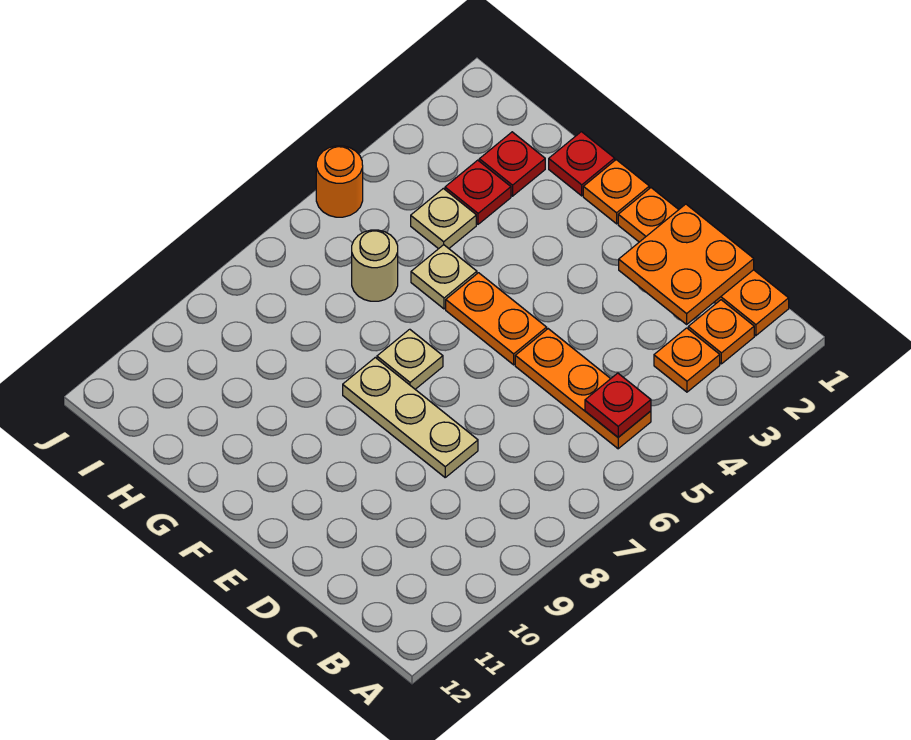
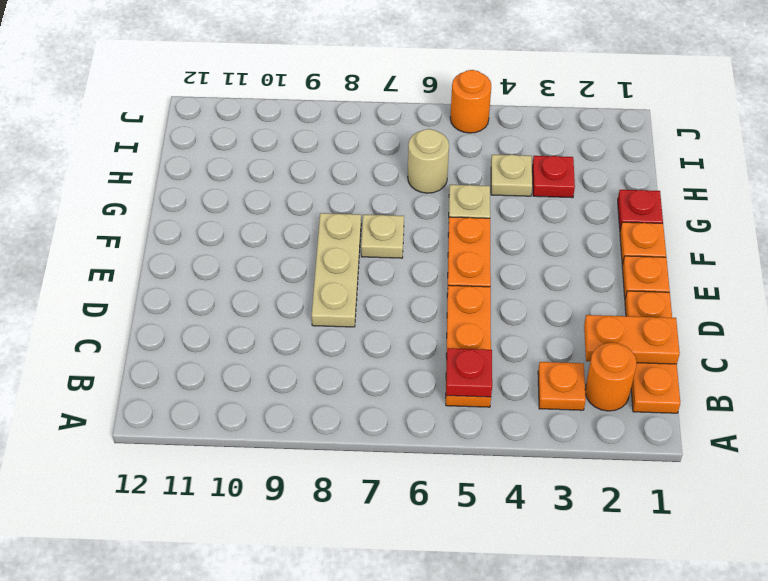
orange plate B2 level 1 -> orange round brick B2 level 1
orange plate C1:D2 level 2 -> orange plate C1:C2 level 2
red plate H2 level 1 -> none

